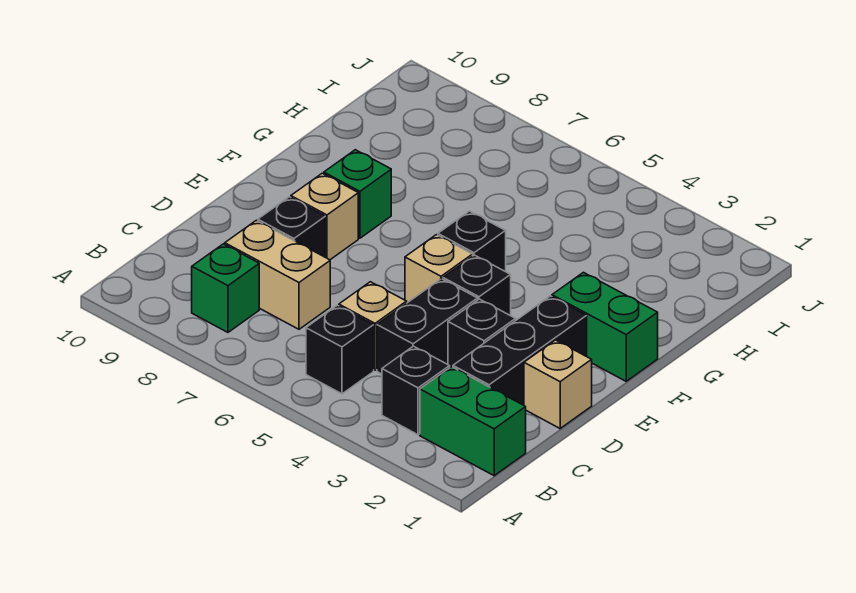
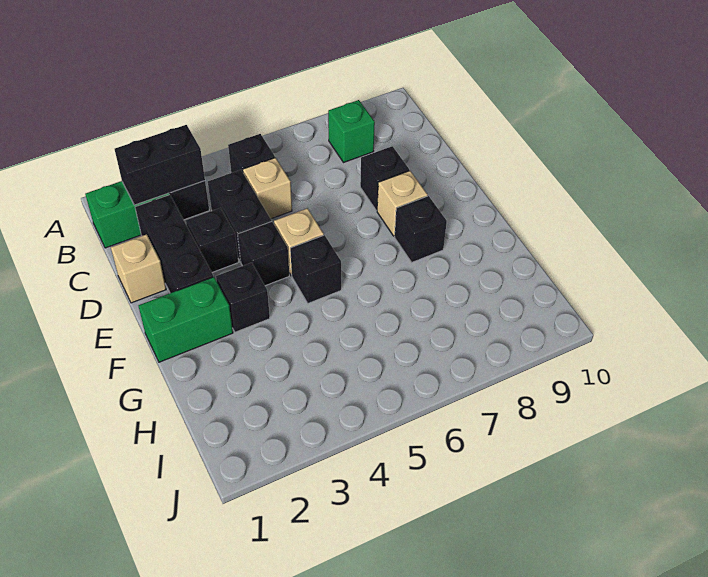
none -> black brick B2:B3 level 2
tan brick C7:C8 level 1 -> none
none -> black brick F3 level 1
green brick F8 level 1 -> black brick F8 level 1

